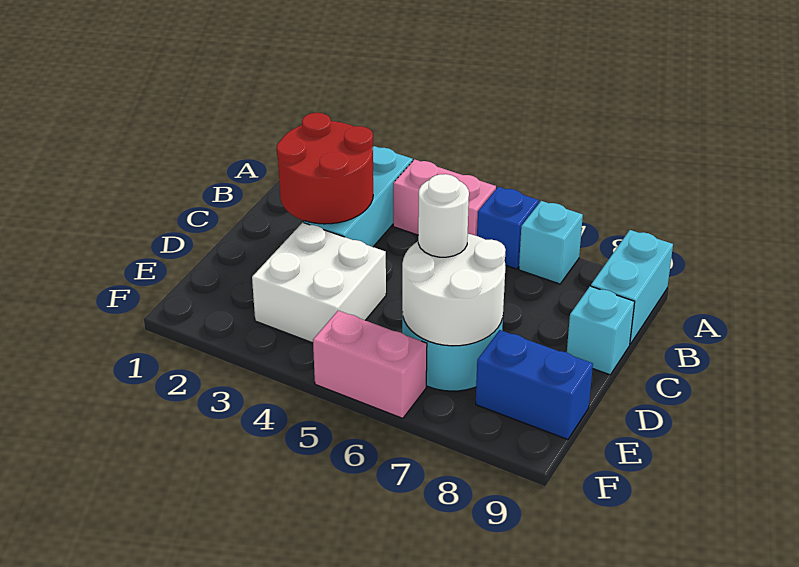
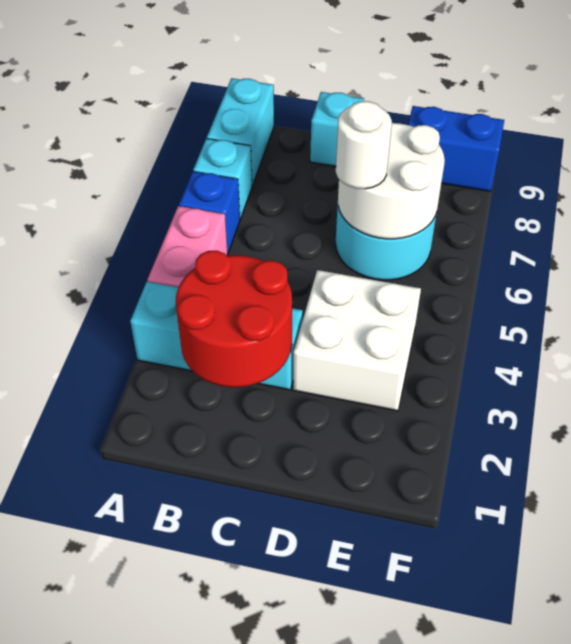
cyan brick A9:B9 level 1 -> cyan brick A8:A9 level 1
blue brick E8:E9 level 1 -> blue brick E9:F9 level 1
pink brick F5:F6 level 1 -> none

